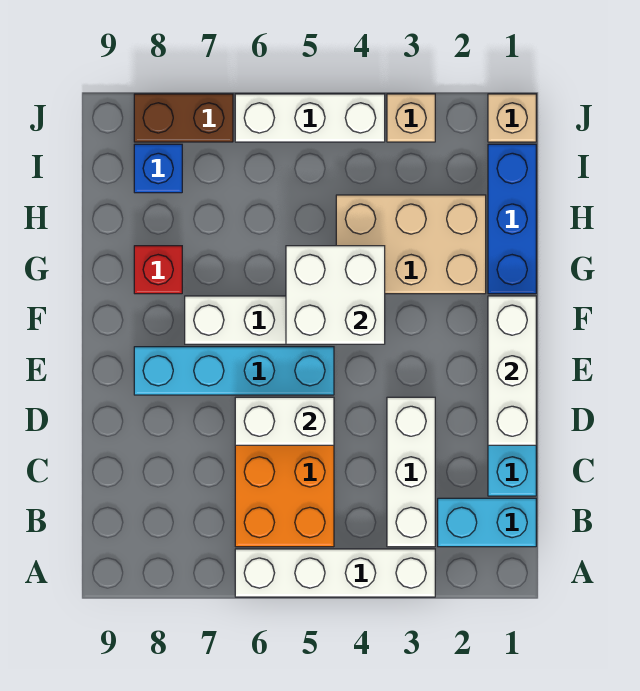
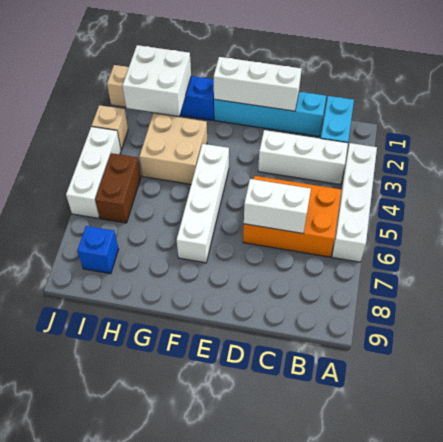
white brick D5:D6 level 2 -> white brick C6:D6 level 2
cyan brick E5:E8 level 1 -> none
white brick F4:G5 level 2 -> white brick H1:I2 level 2
tan brick G2:H4 level 1 -> tan brick G3:H4 level 1
red brick G8 level 1 -> none
brown brick J7:J8 level 1 -> brown brick I5:I6 level 1

